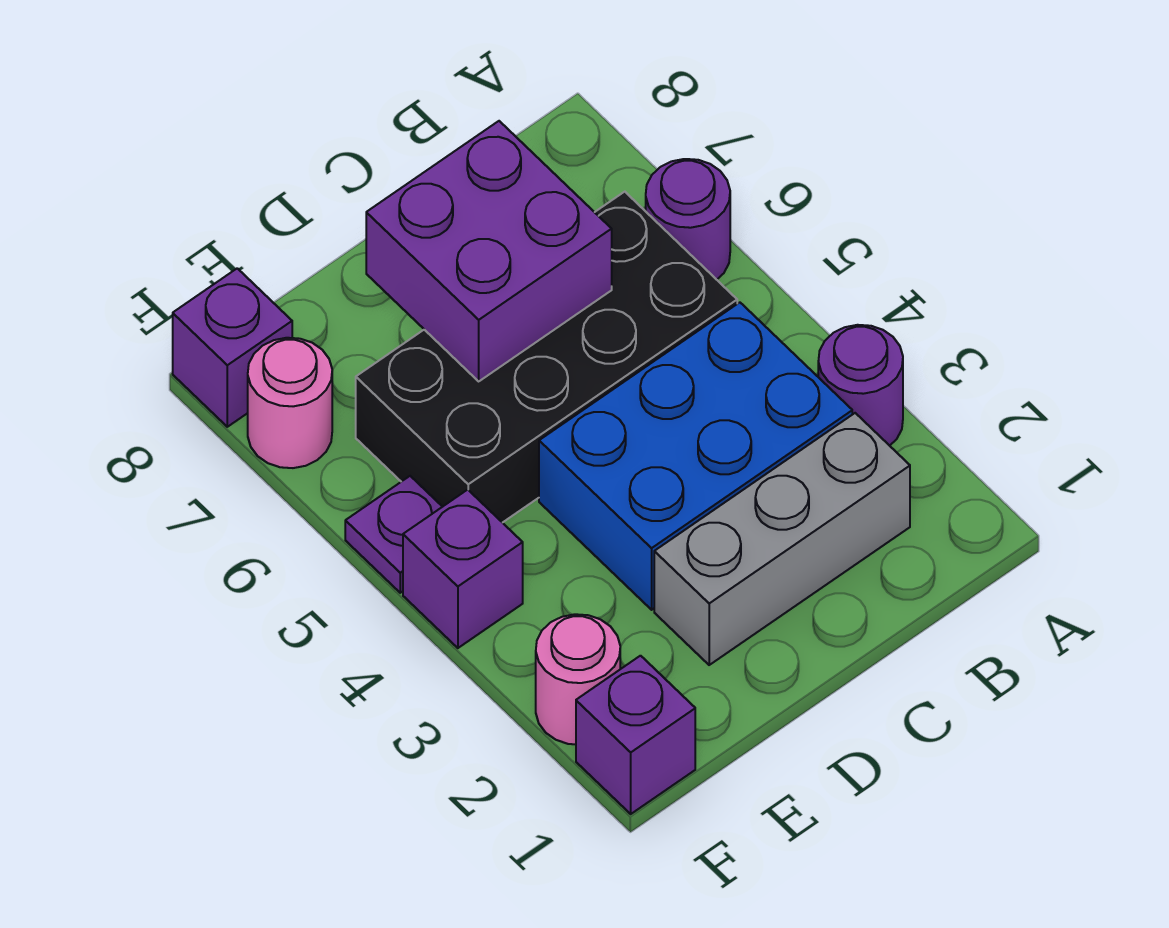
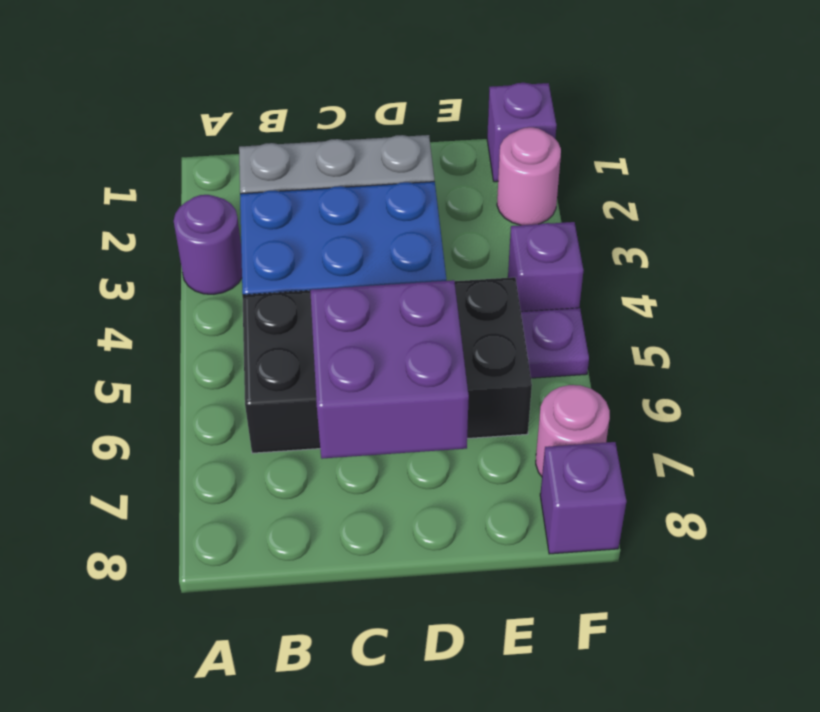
purple round brick A6 level 1 -> none

